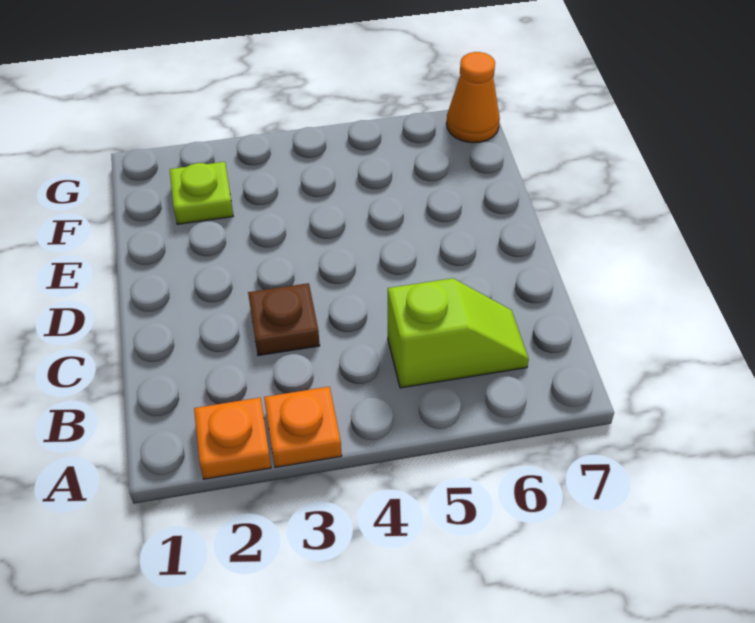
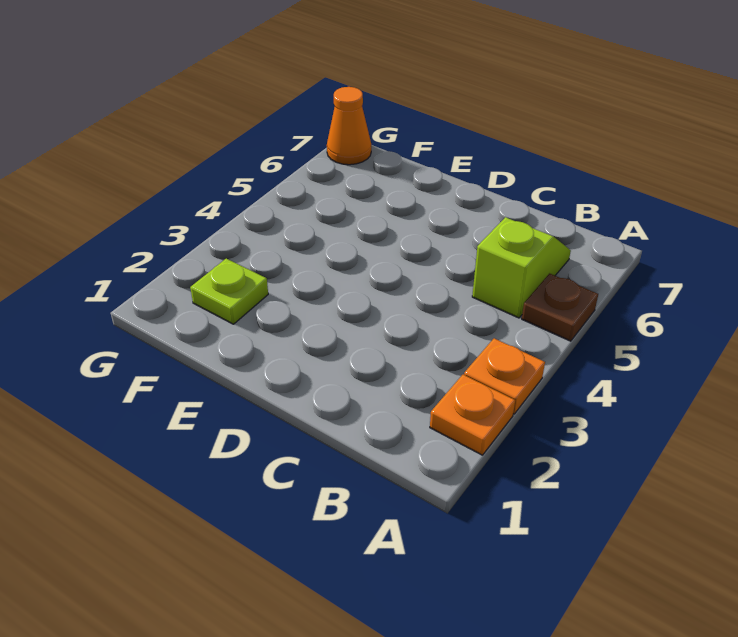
brown plate C3 level 1 -> brown plate A5 level 1

